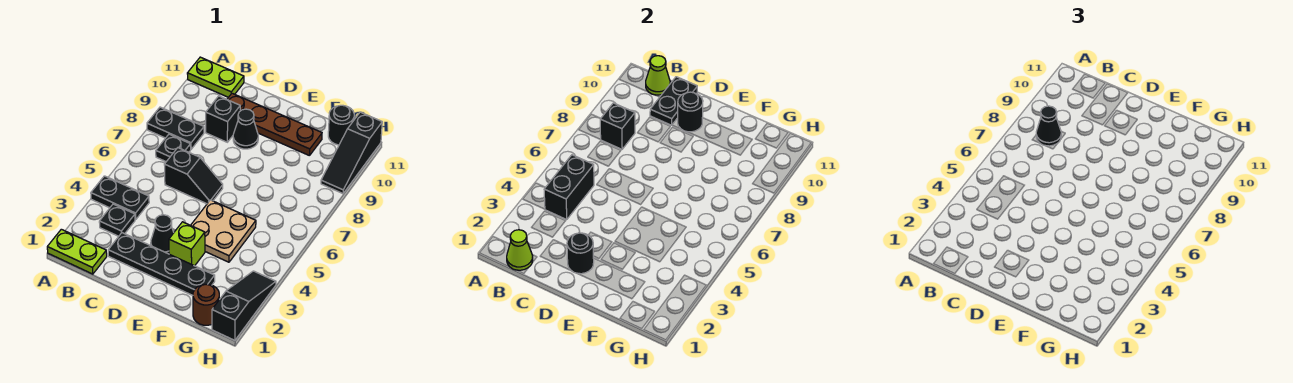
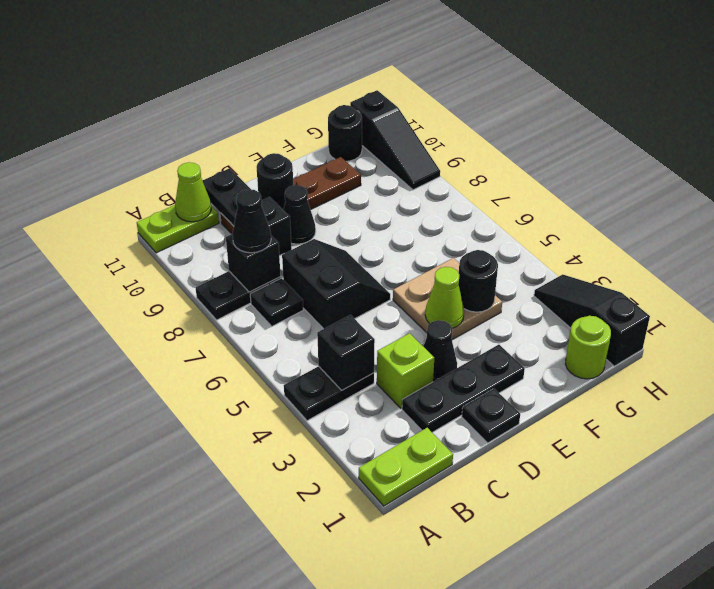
lime cone B1 level 2 -> lime cone E4 level 2
black plate B3 level 1 -> black plate D1 level 1
black brick B4:B5 level 2 -> black brick B4 level 2
black plate C2:F2 level 1 -> black plate C2:E2 level 1
black slope C6:D6 level 1 top C -> black slope C6:D7 level 1 top C
black round brick D2 level 2 -> black round brick F4 level 2
lime brick E3 level 1 -> lime brick C3 level 1
brown round brick G1 level 1 -> lime round brick G1 level 1

